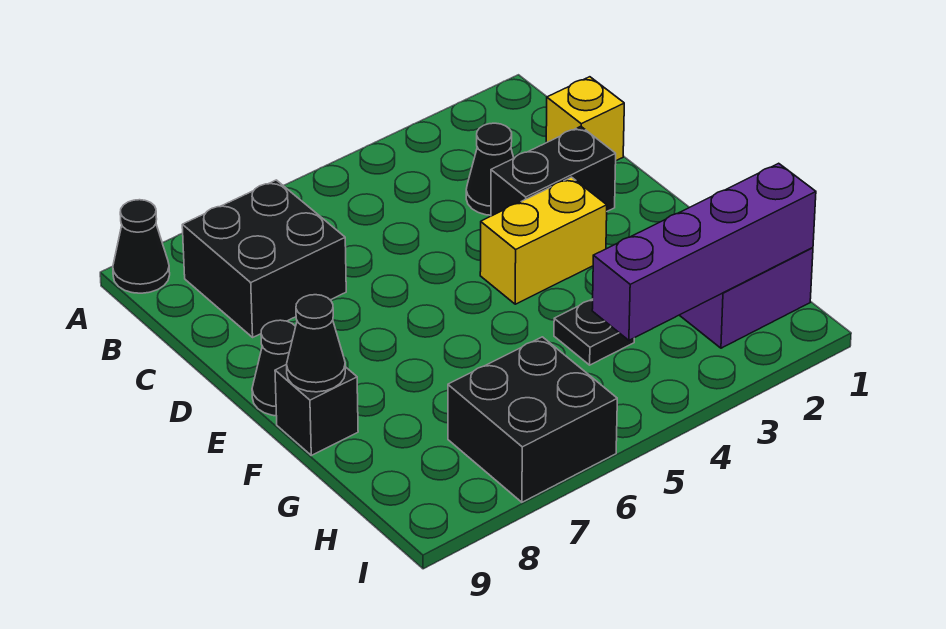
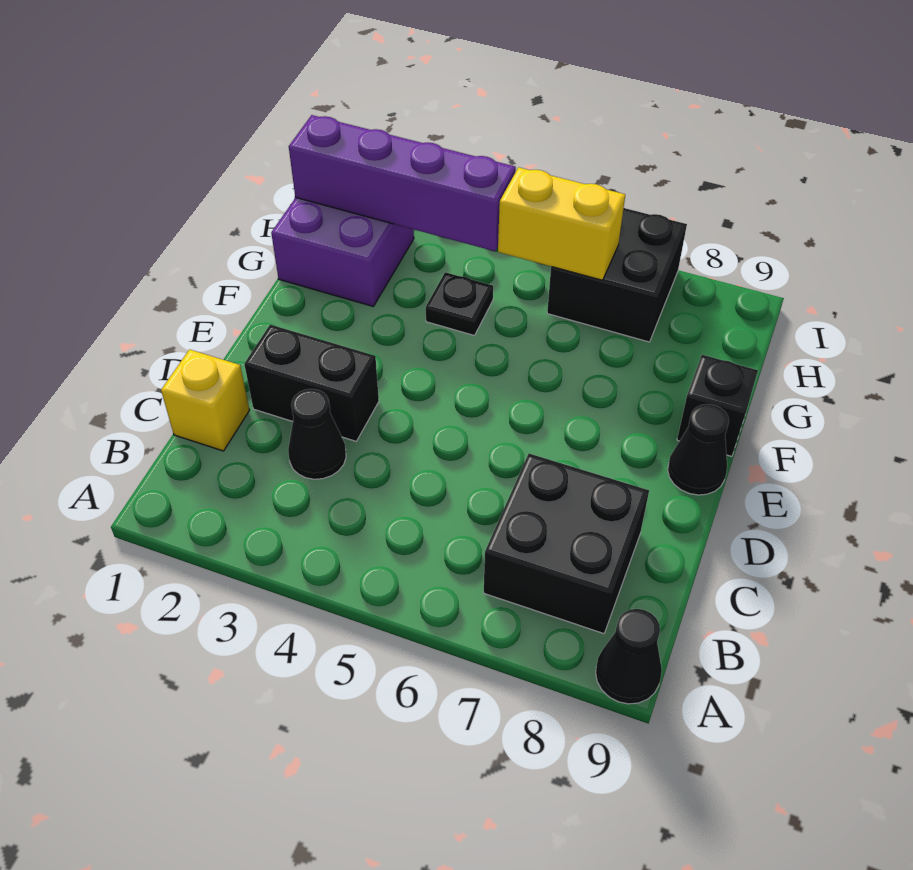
yellow brick E3:E4 level 1 -> yellow brick H5:H6 level 2
black cone F9 level 2 -> none

